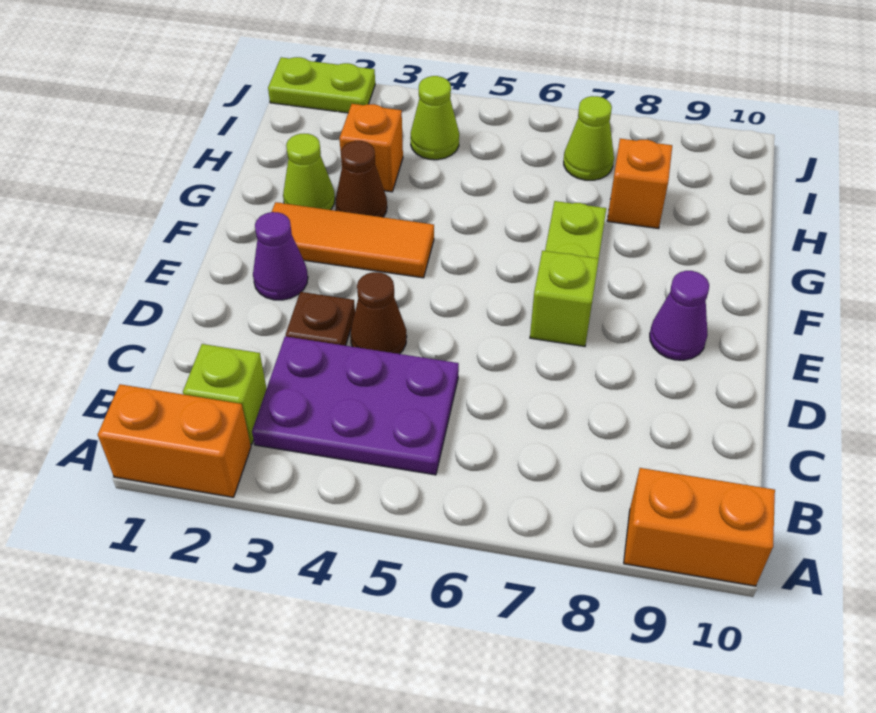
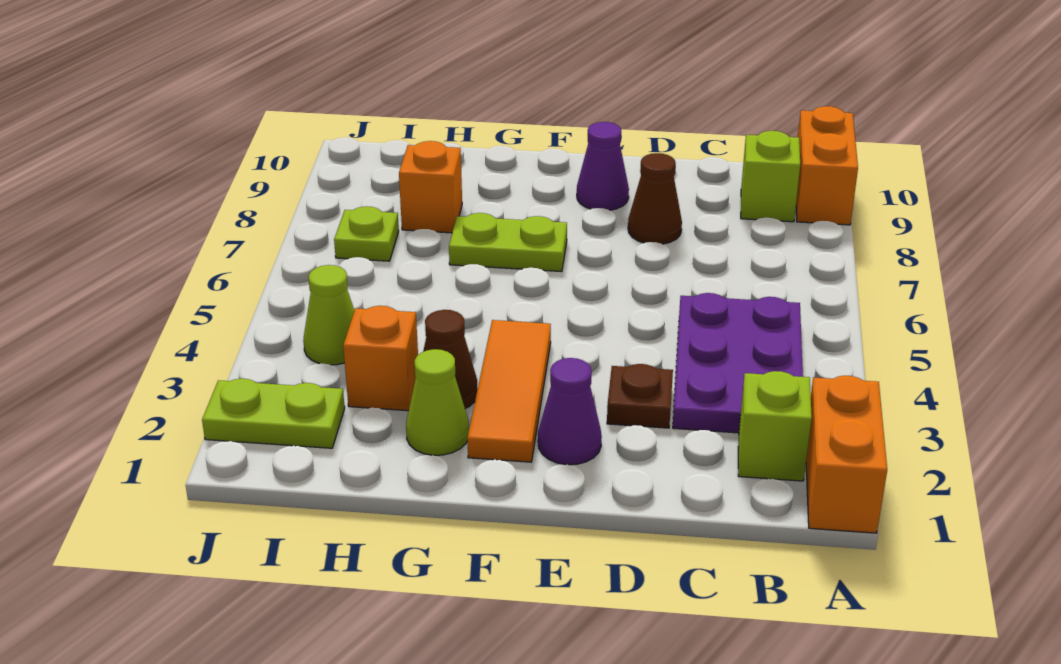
brown cone D4 level 1 -> brown cone D8 level 1
lime brick E7 level 1 -> lime brick B9 level 1
lime cone I7 level 1 -> lime plate I7 level 1
lime plate J1:J2 level 1 -> lime plate I2:J2 level 1

